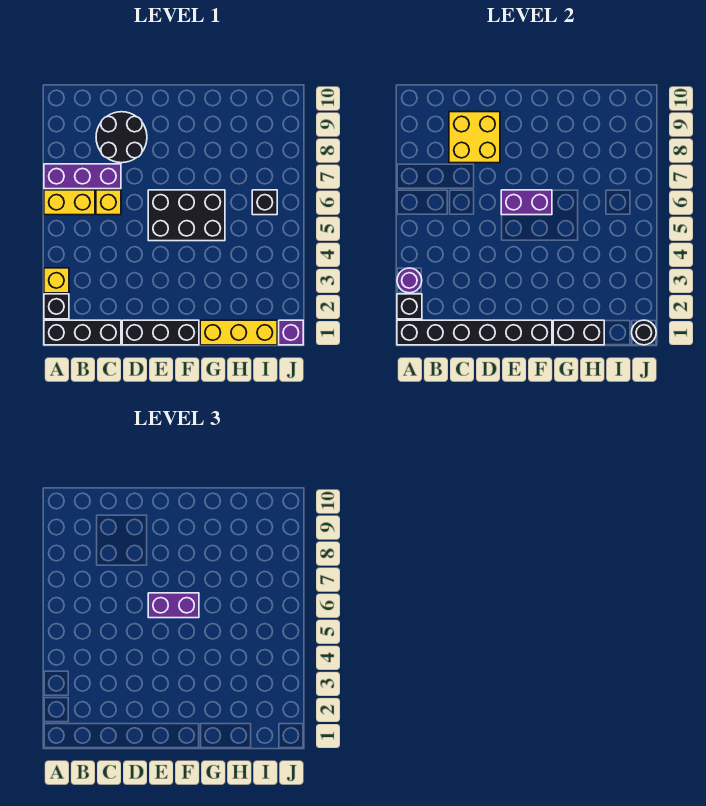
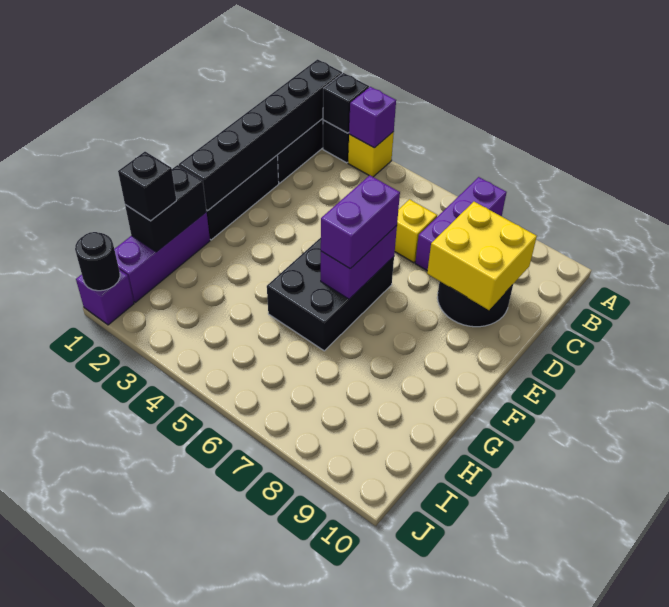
purple round brick A3 level 2 -> purple brick A3 level 2
yellow brick A6:B6 level 1 -> none
yellow brick G1:I1 level 1 -> purple brick G1:I1 level 1
black brick I6 level 1 -> black brick H1 level 3

